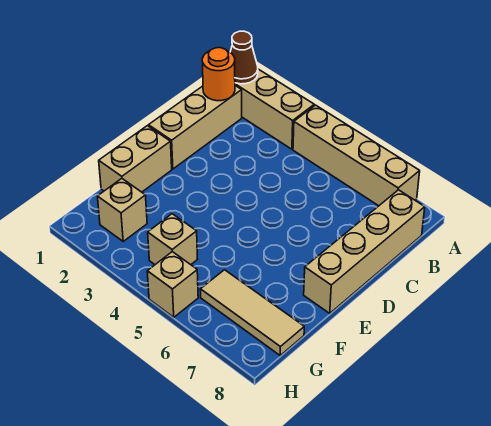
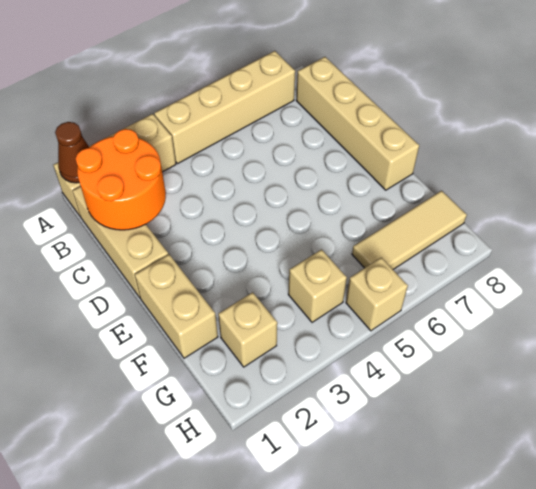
orange round brick B1 level 2 -> orange round brick B1:C2 level 2

